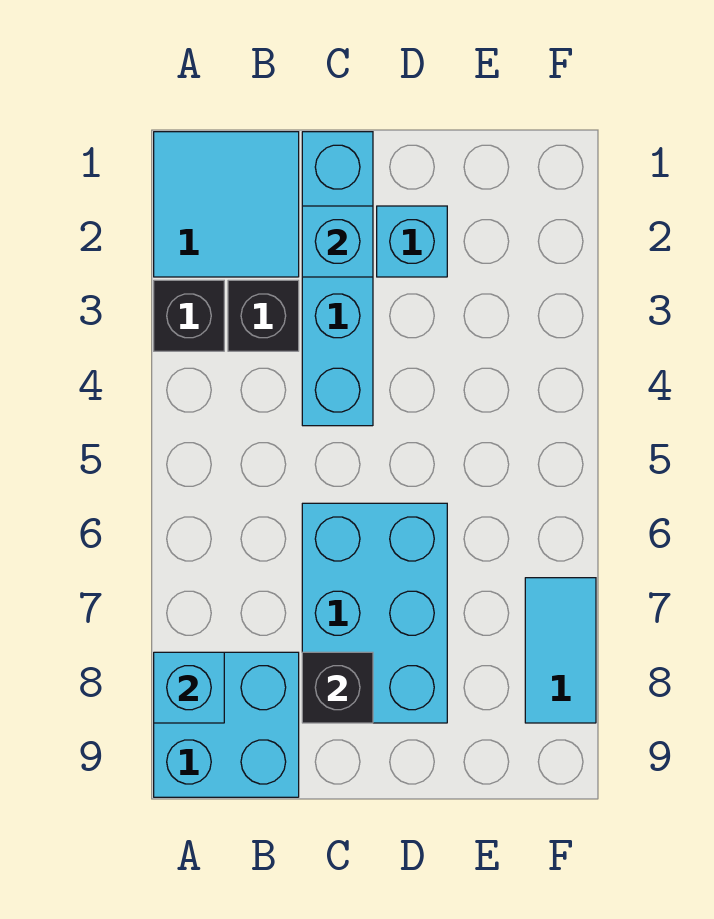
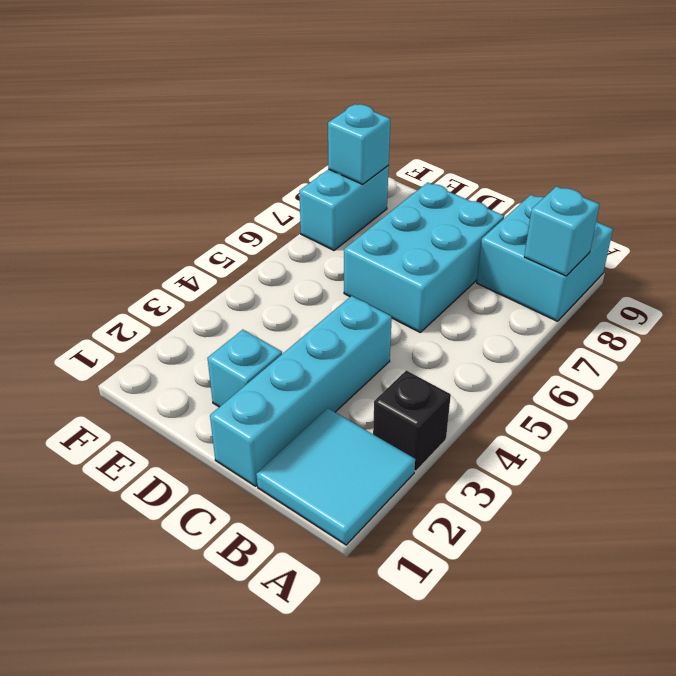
black brick B3 level 1 -> none
cyan brick C2 level 2 -> cyan brick F8 level 2
black brick C8 level 2 -> none
cyan tile F7:F8 level 1 -> cyan brick F7:F8 level 1

